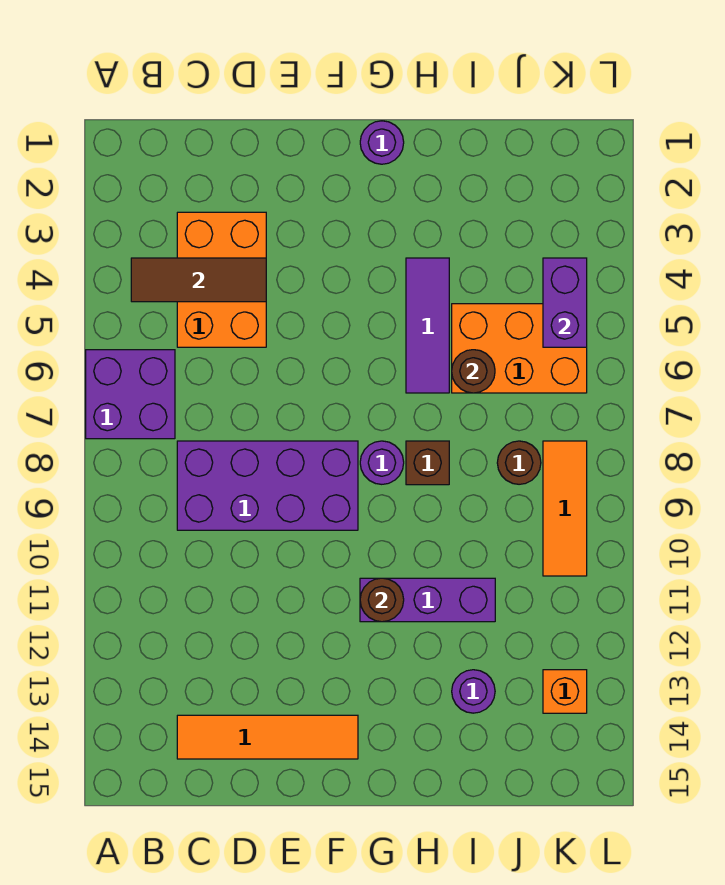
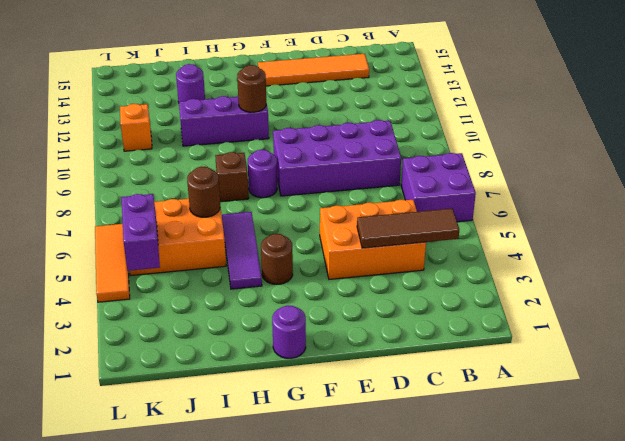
orange brick C3:D5 level 1 -> orange brick C4:E5 level 1
brown round brick J8 level 1 -> brown round brick G4 level 1
orange tile K8:K10 level 1 -> orange tile L4:L6 level 1
orange brick K13 level 1 -> orange brick K11 level 1

